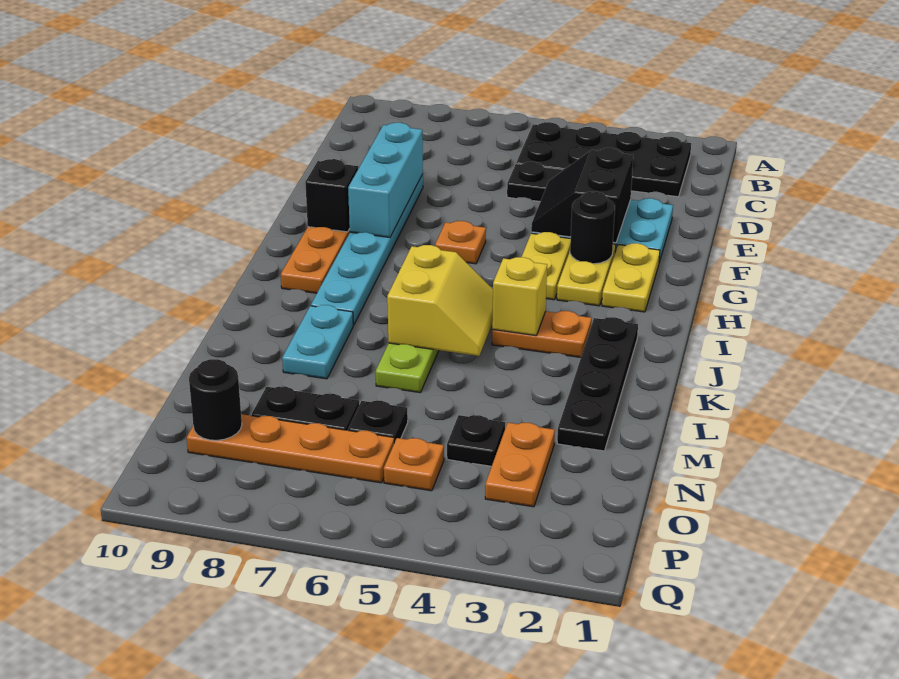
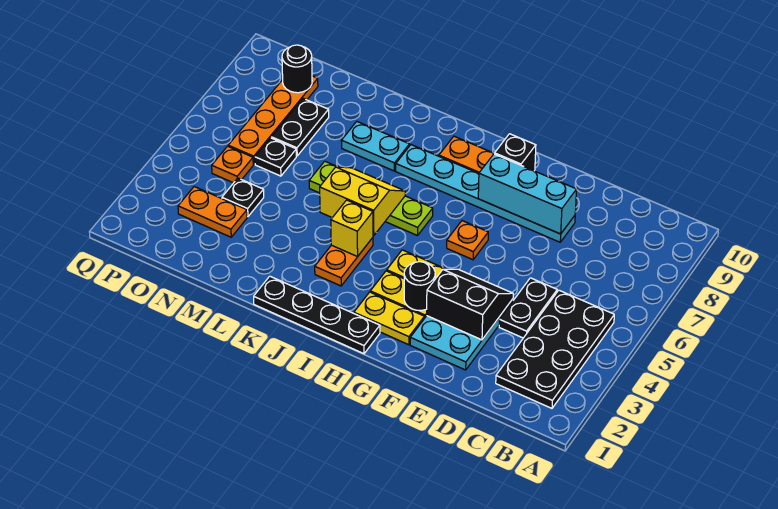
black plate J2:M2 level 1 -> black plate H1:K1 level 1
yellow slope J5:K6 level 2 top 6 -> yellow slope J5:K6 level 2 top 5

